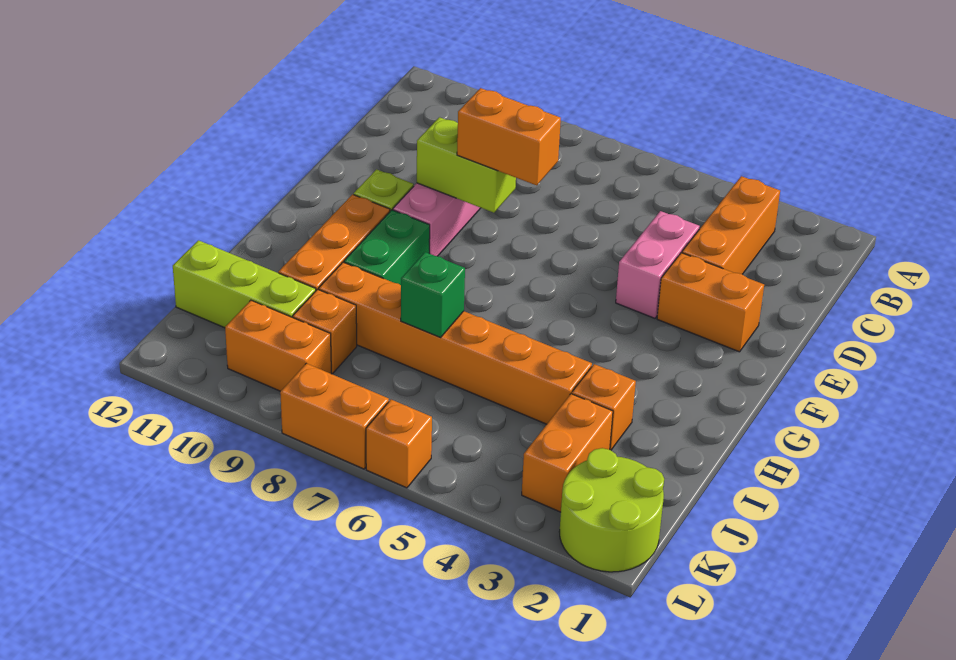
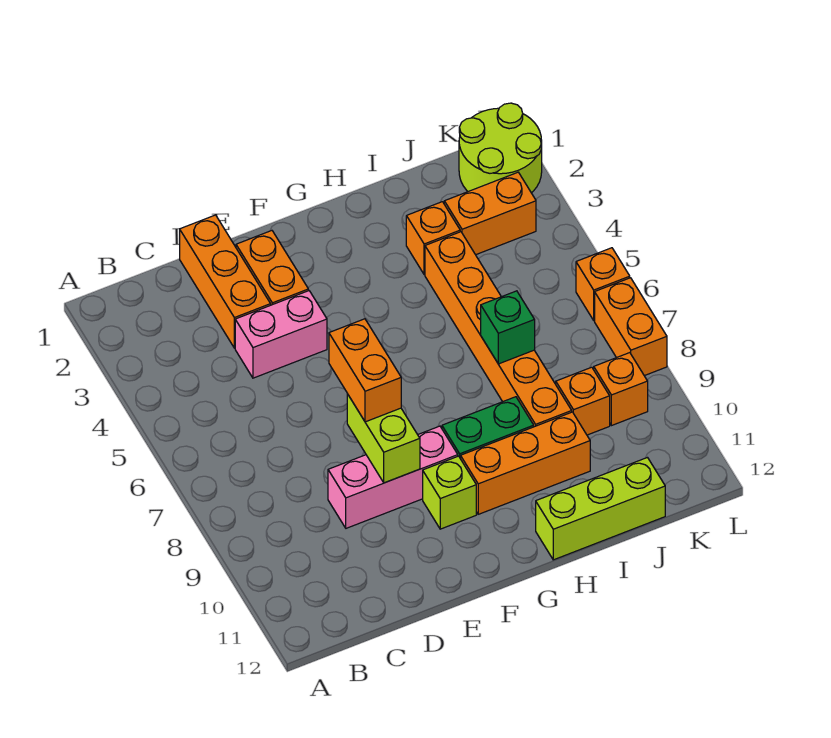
orange brick B3:D3 level 1 -> orange brick D1:D3 level 1
lime brick J10:J12 level 1 -> lime brick H12:J12 level 1
orange brick K9:K10 level 1 -> orange brick K9 level 1

